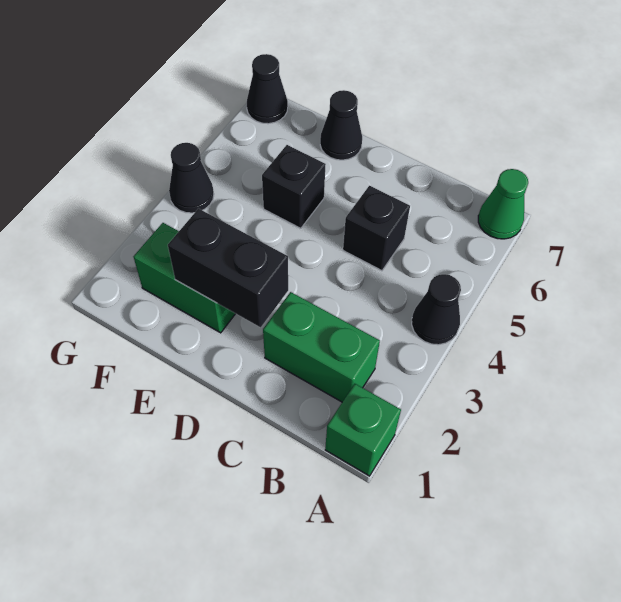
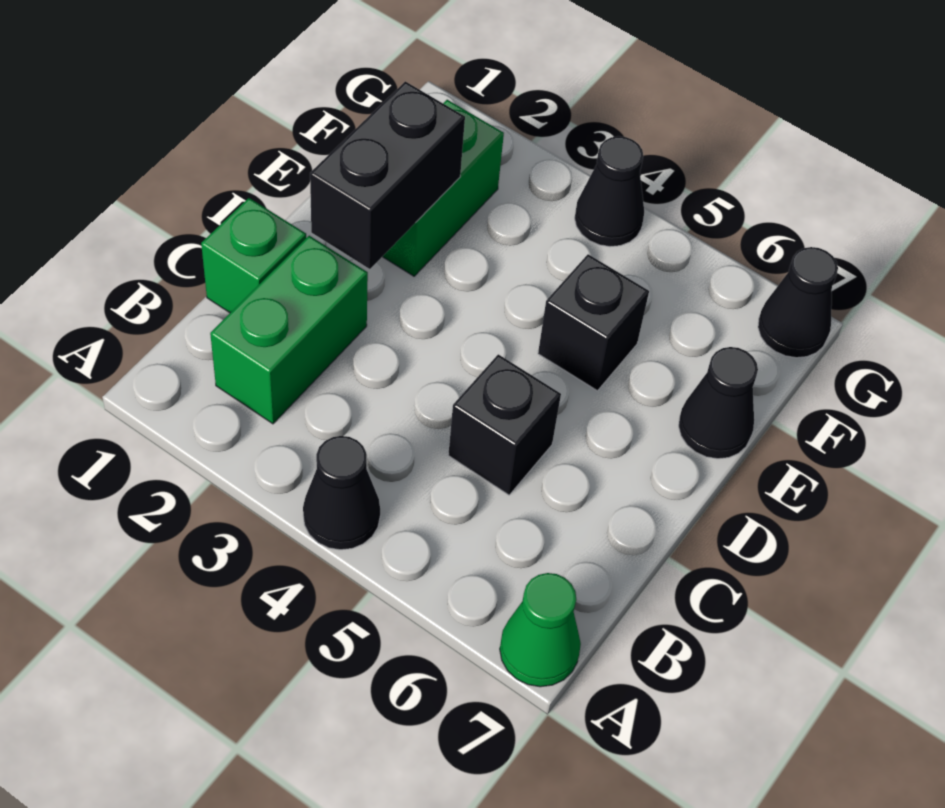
green brick A1 level 1 -> green brick C1 level 1

